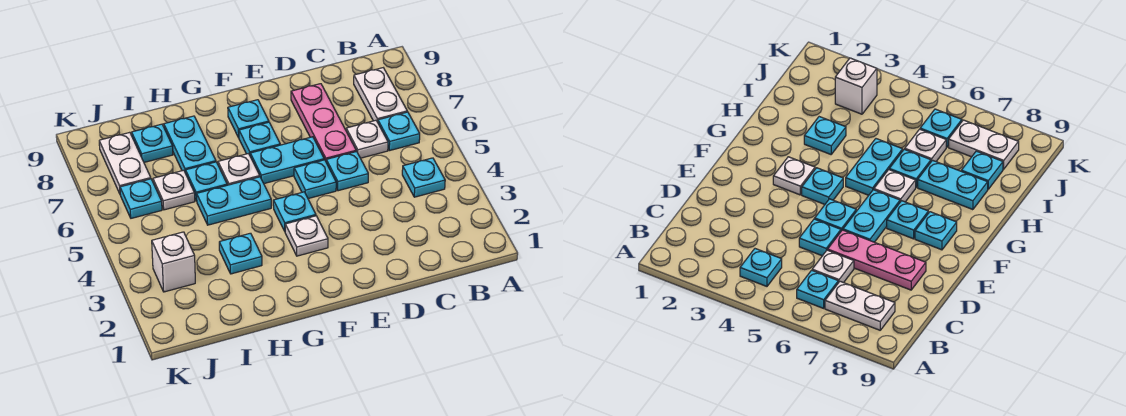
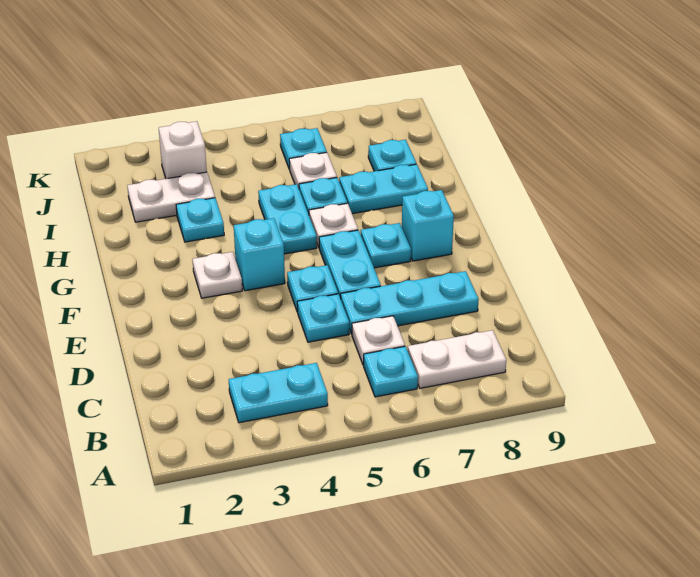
cyan plate B4 level 1 -> cyan plate B3:B4 level 1
pink plate D6:D8 level 1 -> cyan plate D6:D8 level 1
cyan plate F4 level 1 -> cyan brick F4 level 1
cyan plate F8 level 1 -> cyan brick F8 level 1
white plate J7:J8 level 1 -> white plate I2:I3 level 1

